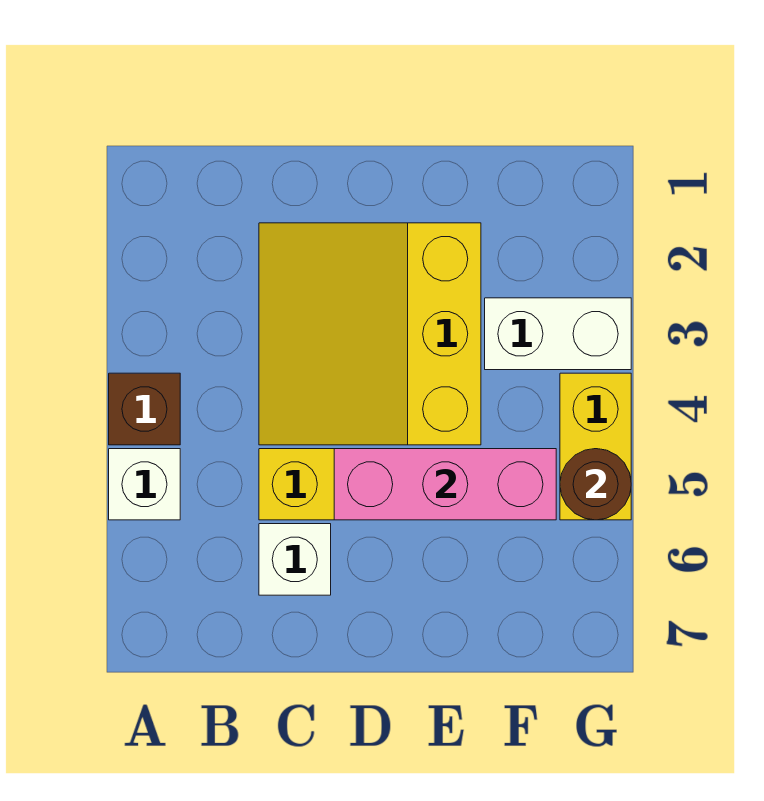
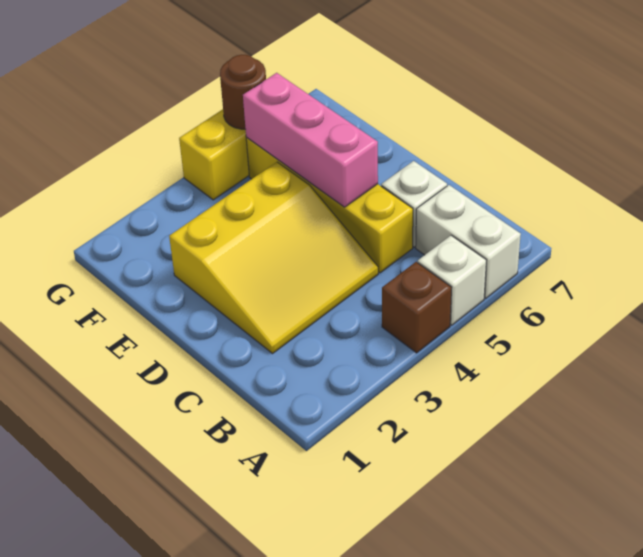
white brick F3:G3 level 1 -> white brick A6:B6 level 1

